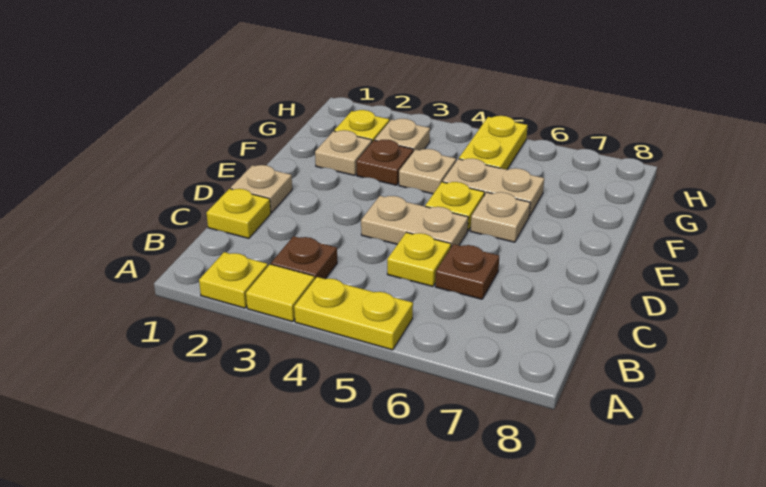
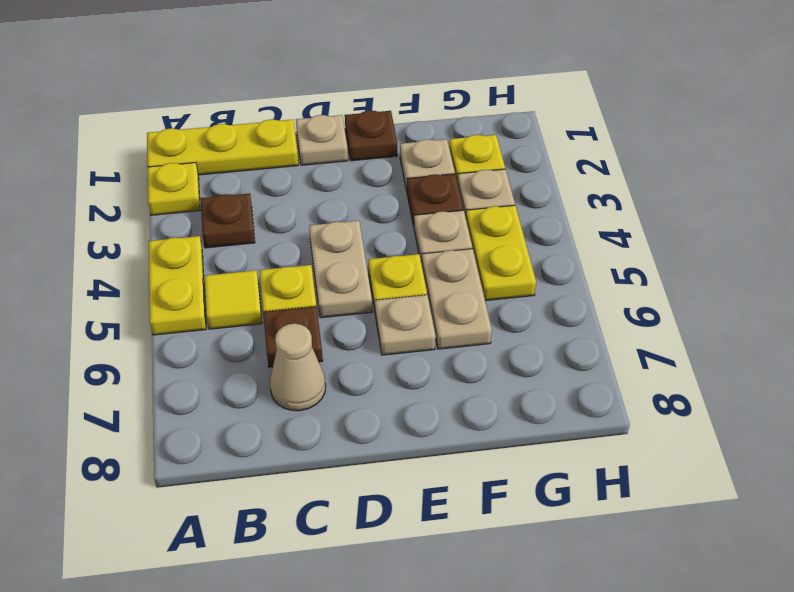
yellow tile A3 level 1 -> yellow tile B5 level 1
yellow plate C1 level 1 -> yellow plate A1:C1 level 1
none -> tan cone C7 level 1
none -> brown plate E1 level 1
yellow plate G5:H5 level 1 -> yellow plate G4:G5 level 1

